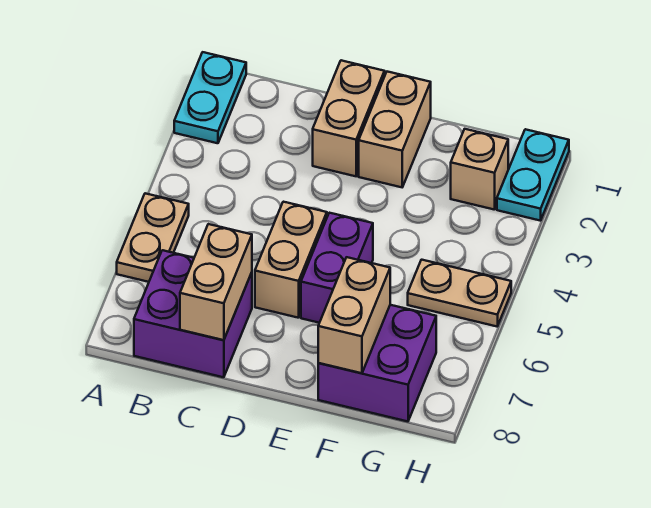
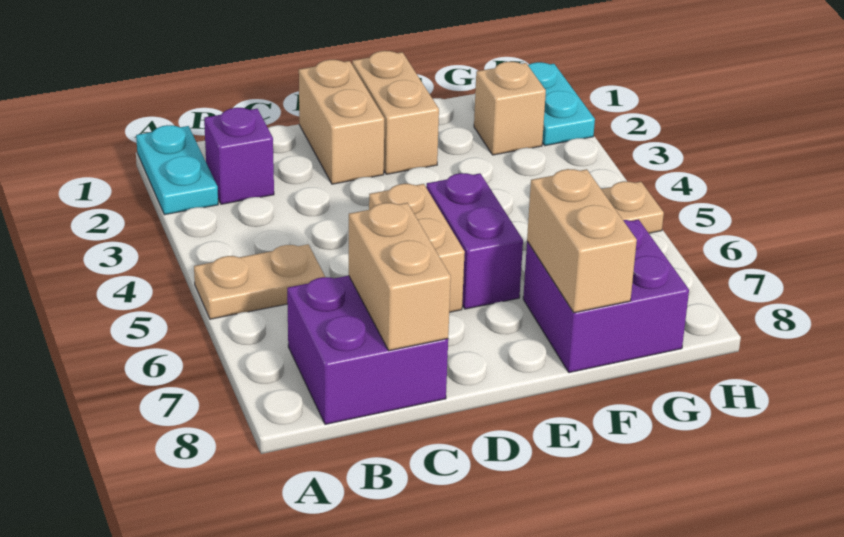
tan plate A5:A6 level 1 -> tan plate A5:B5 level 1
none -> purple brick B2 level 1

